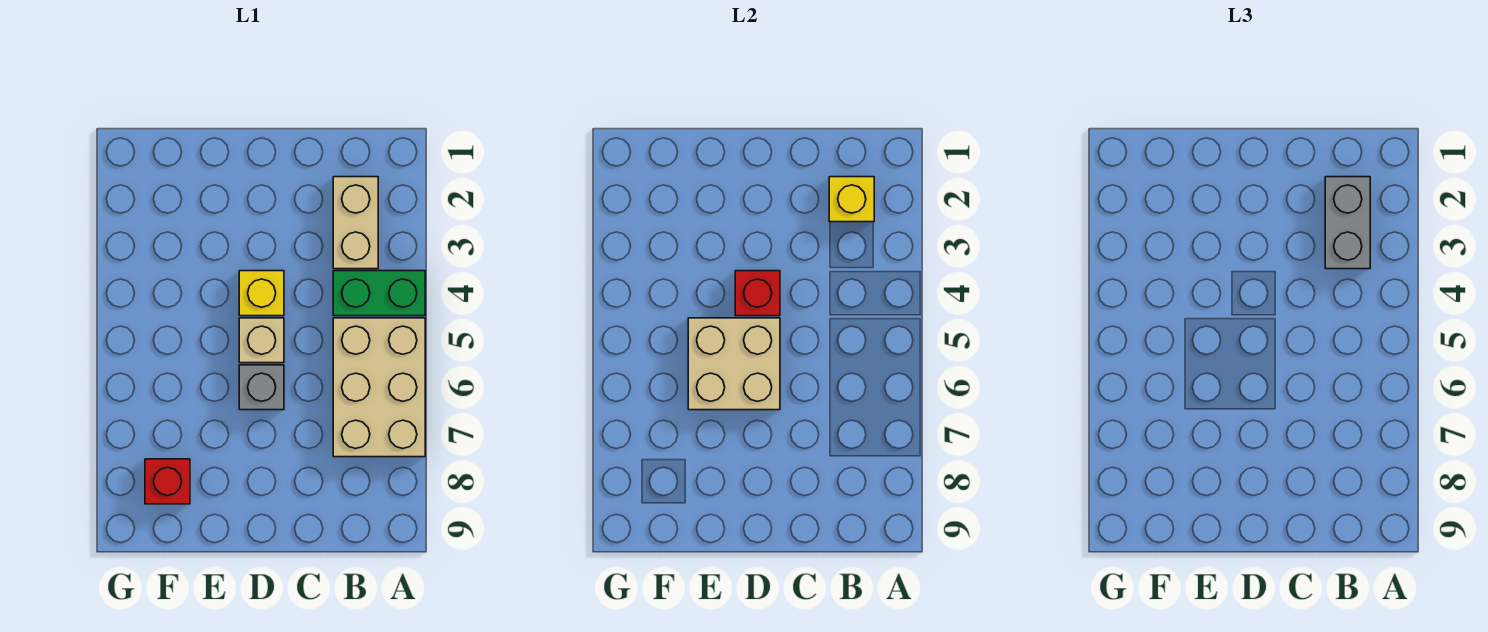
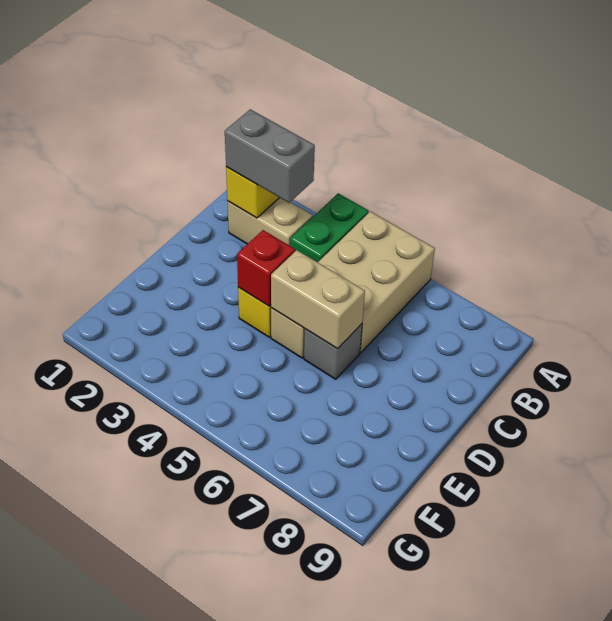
tan brick A5:B7 level 1 -> tan brick A5:C6 level 1
tan brick D5:E6 level 2 -> tan brick D5:D6 level 2
red brick F8 level 1 -> none

